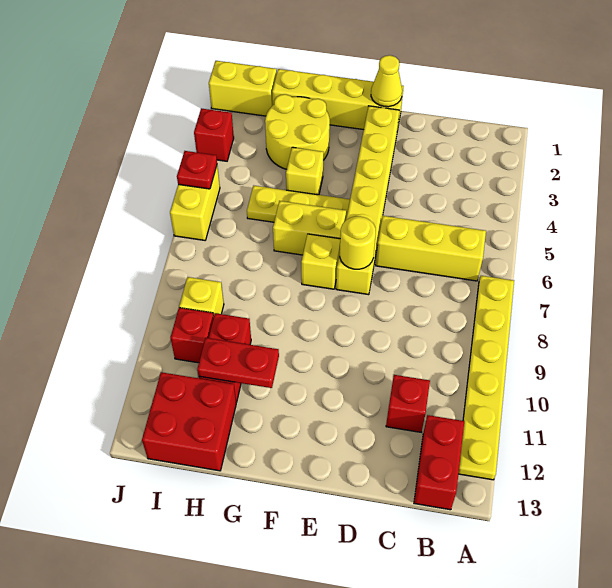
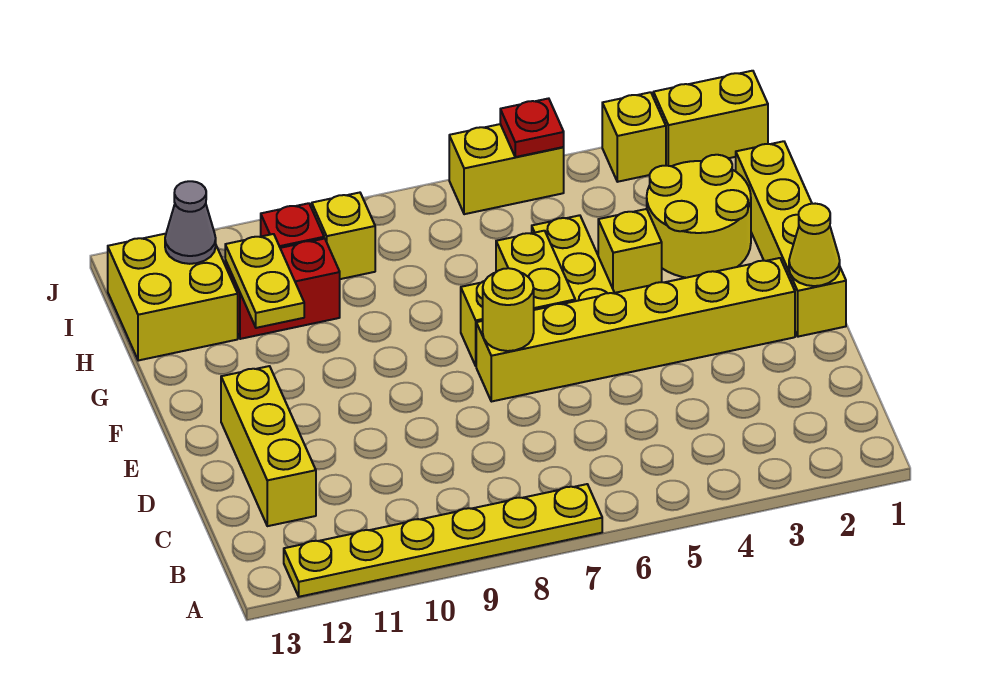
yellow brick B6:D6 level 1 -> yellow brick C12:E12 level 1
red brick B12:B13 level 1 -> none
red brick C11 level 1 -> none
red plate G11:H11 level 2 -> yellow plate G11:H11 level 2
red brick H12:I13 level 1 -> yellow brick H12:I13 level 1
yellow brick I1:J1 level 1 -> yellow brick J1:J2 level 1
none -> grey cone I12 level 2
red brick J3 level 1 -> yellow brick J3 level 1

